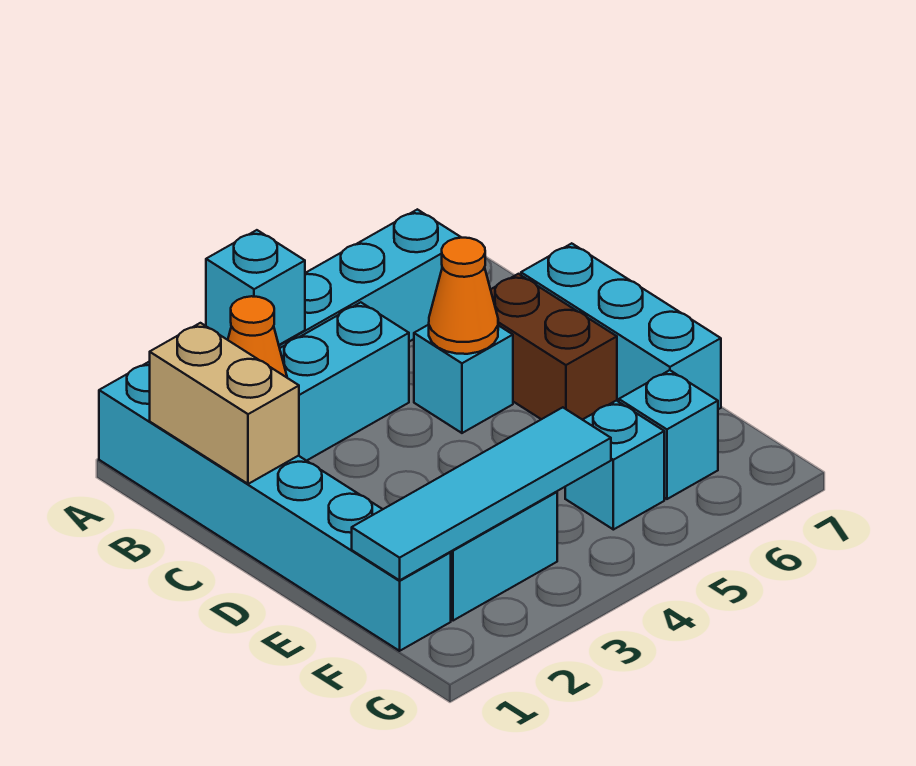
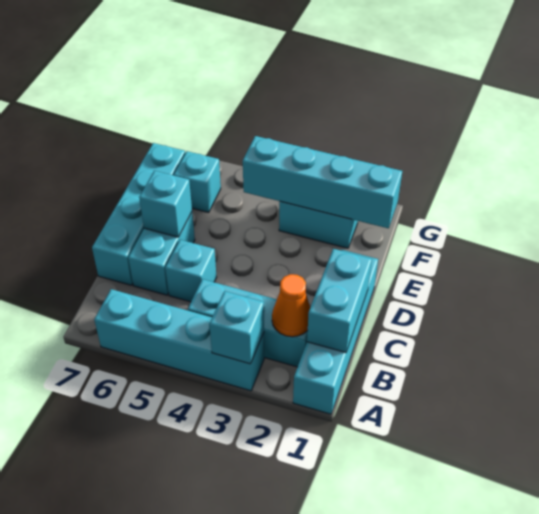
cyan brick A1:F1 level 1 -> cyan brick A1:D1 level 1
tan brick B1:C1 level 2 -> cyan brick B1:C1 level 2
orange cone C5 level 2 -> none
brown brick C6:D6 level 1 -> cyan brick C6:D6 level 1
cyan brick C7:E7 level 1 -> cyan brick C7:F7 level 1
cyan tile F1:F4 level 2 -> cyan brick F1:F4 level 2
cyan brick F5 level 1 -> cyan brick D6 level 2

